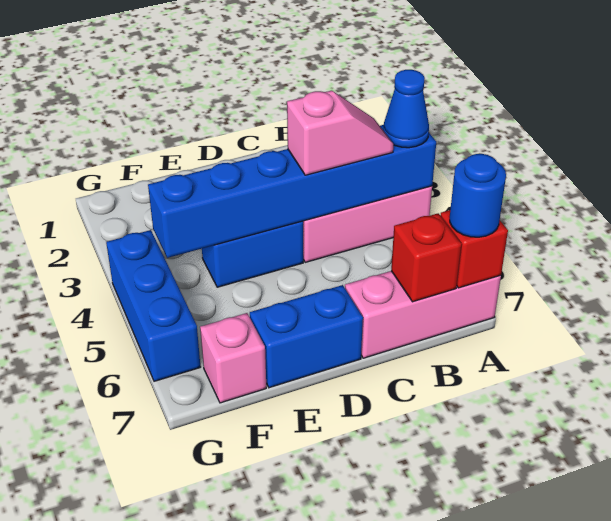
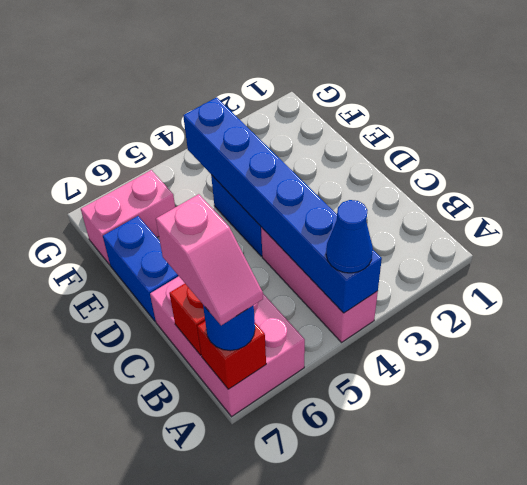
pink brick A7:C7 level 1 -> pink brick A6:C7 level 1
pink slope B4:C4 level 3 top C -> pink slope A7:B7 level 4 top B
pink brick F7 level 1 -> pink brick F6:F7 level 1
blue brick G4:G6 level 1 -> none

